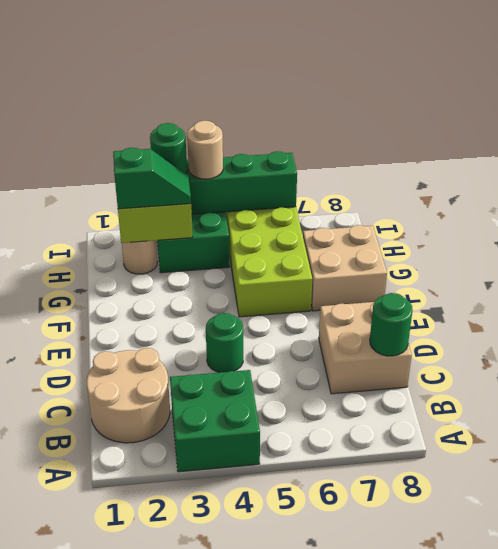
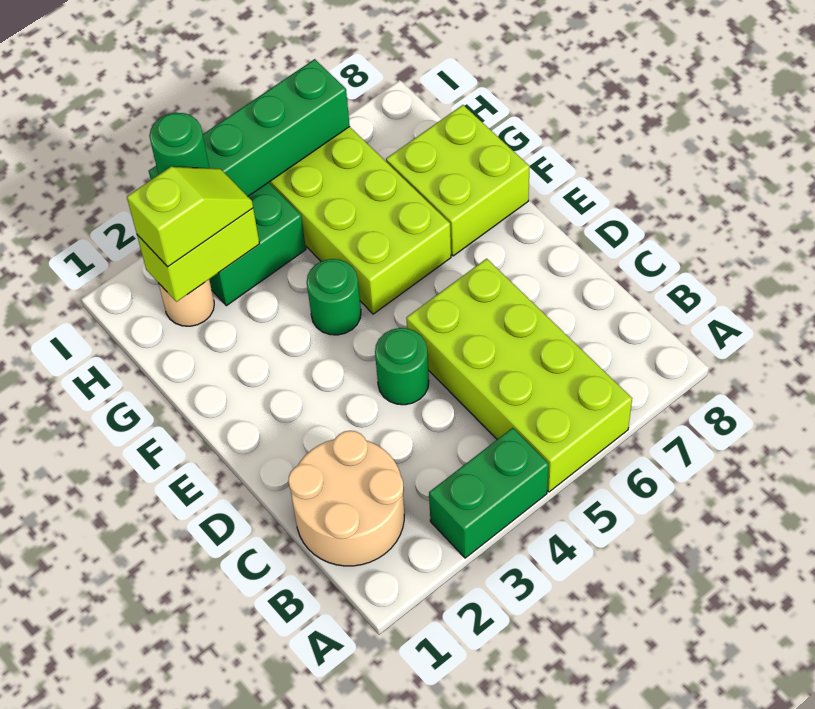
green brick A3:B4 level 1 -> green brick A3:A4 level 1
none -> lime brick A5:D6 level 1
tan brick C7:D8 level 1 -> none
green round brick C8 level 2 -> green round brick F4 level 1
tan brick F7:G8 level 1 -> lime brick F7:G8 level 1
green slope H2:H3 level 3 top 2 -> lime slope H2:H3 level 3 top 2
tan round brick I4 level 3 -> none

